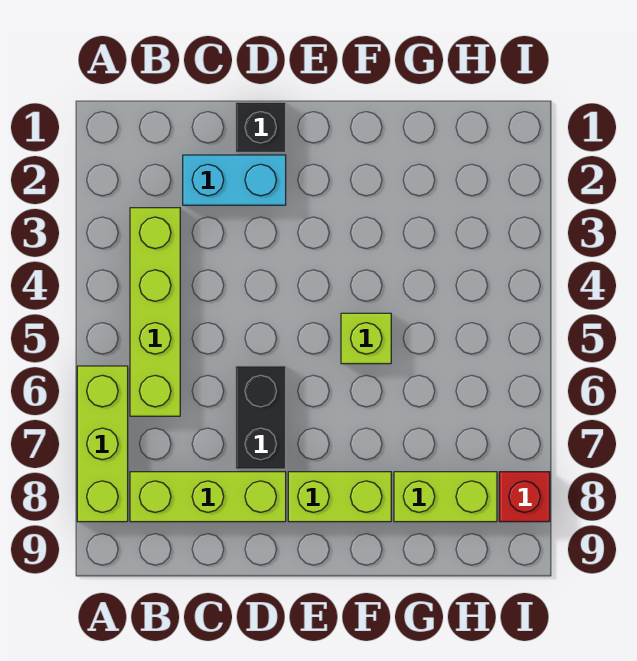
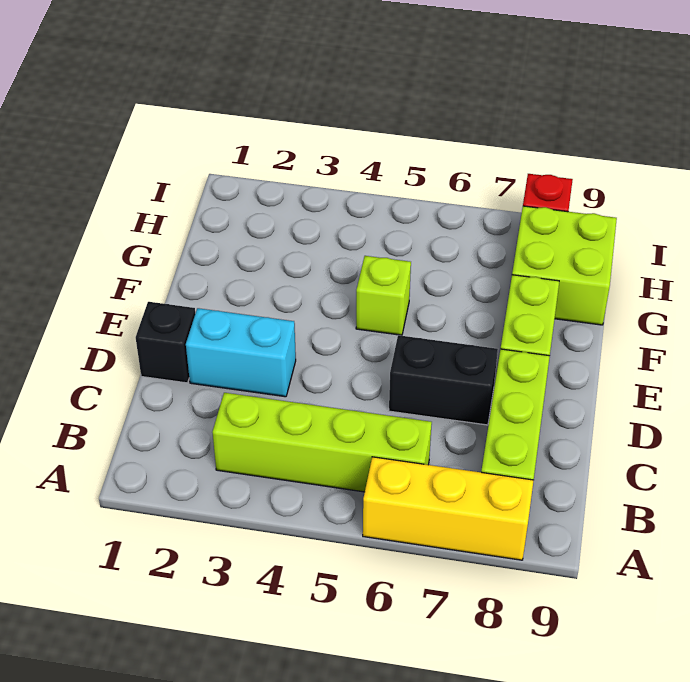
lime brick A6:A8 level 1 -> yellow brick A6:A8 level 1
cyan brick C2:D2 level 1 -> cyan brick D2:D3 level 1
lime brick G8:H8 level 1 -> lime brick G8:H9 level 1

